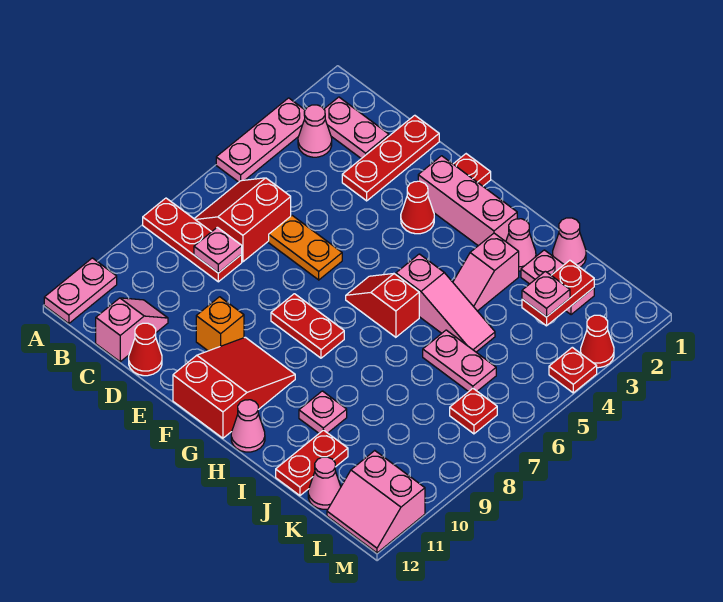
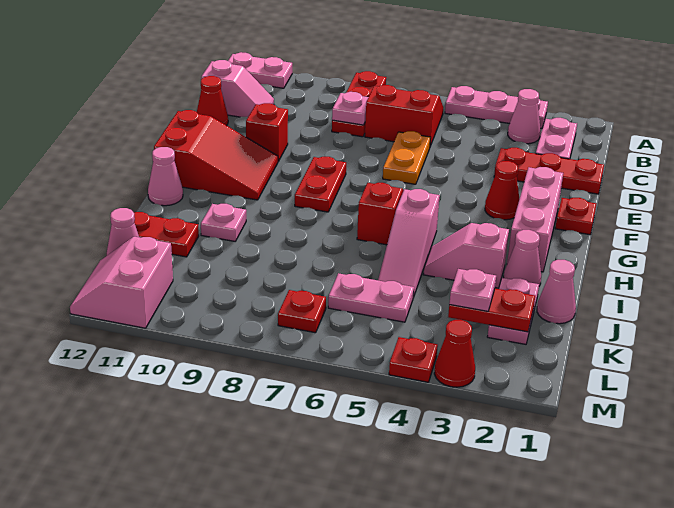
orange brick E10 level 1 -> red brick E10 level 1
pink plate J6:K6 level 1 -> pink plate K5:K6 level 1

